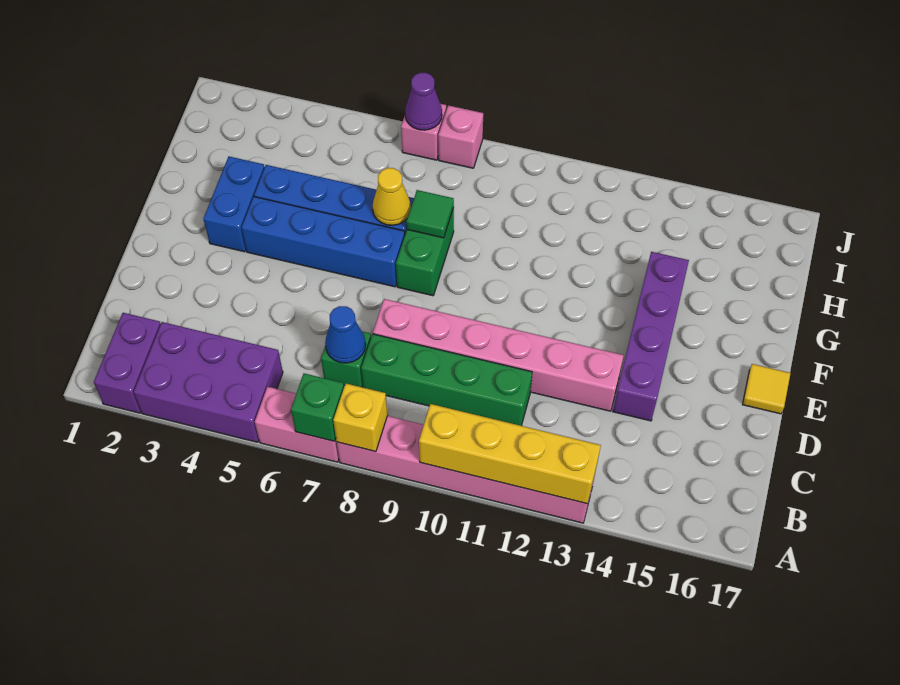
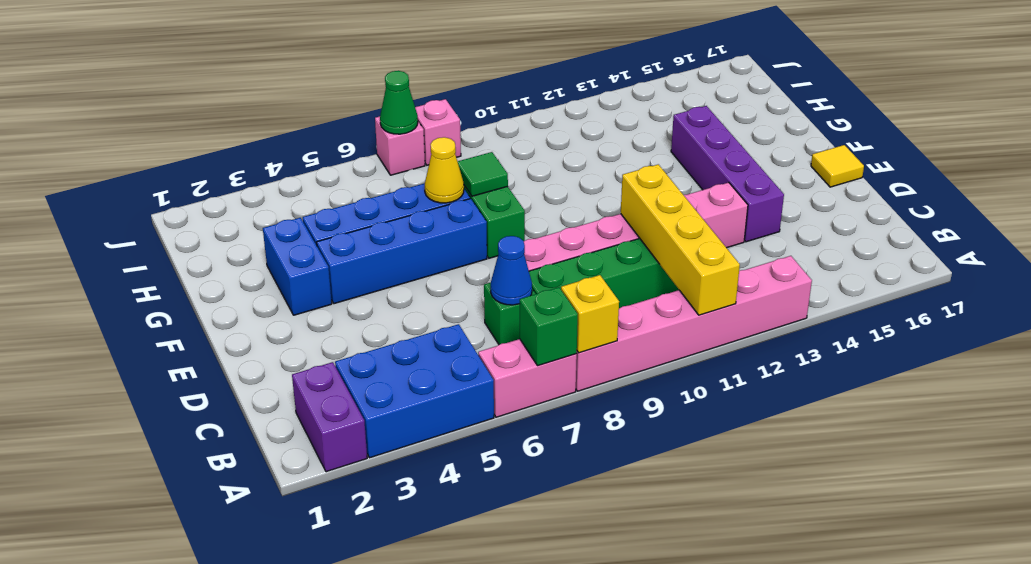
purple brick A3:B5 level 1 -> blue brick A3:B5 level 1
yellow brick A10:A13 level 2 -> yellow brick A11:D11 level 2
purple cone J7 level 2 -> green cone J7 level 2

